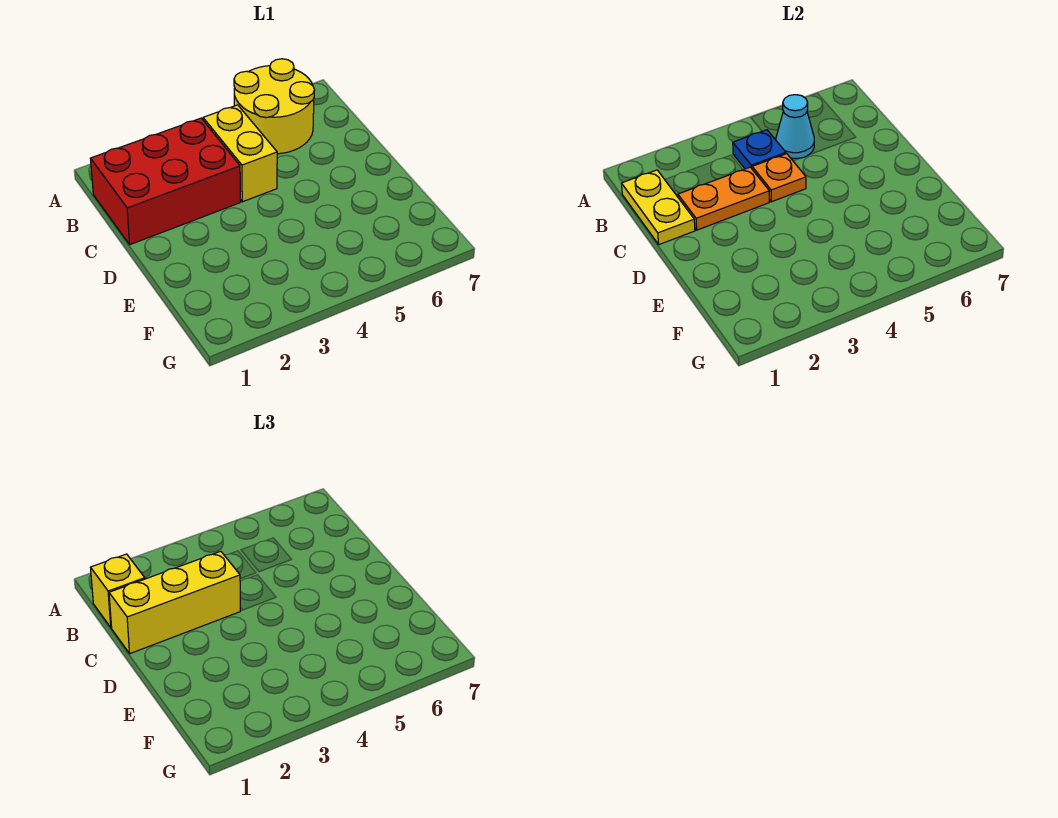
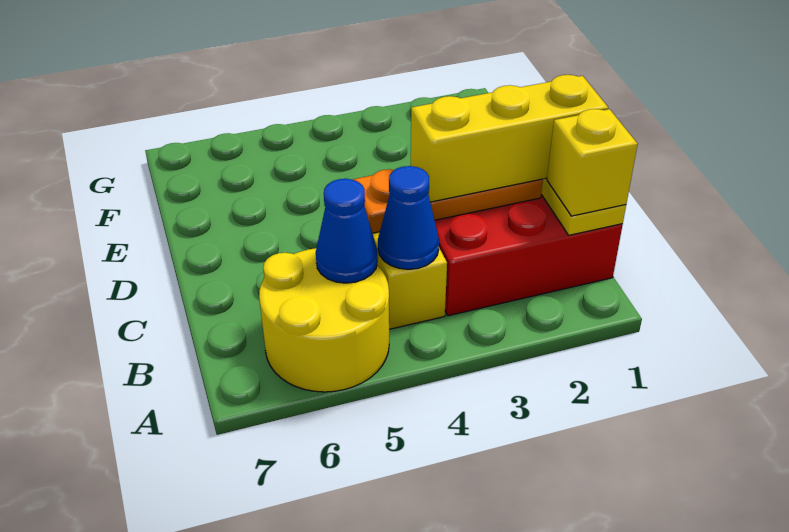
blue plate B4 level 2 -> blue cone B4 level 2
cyan cone B5 level 2 -> blue cone B5 level 2

